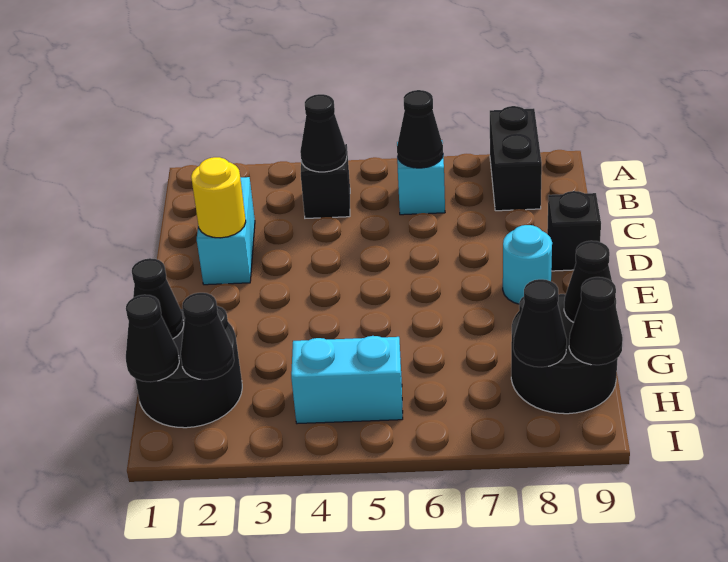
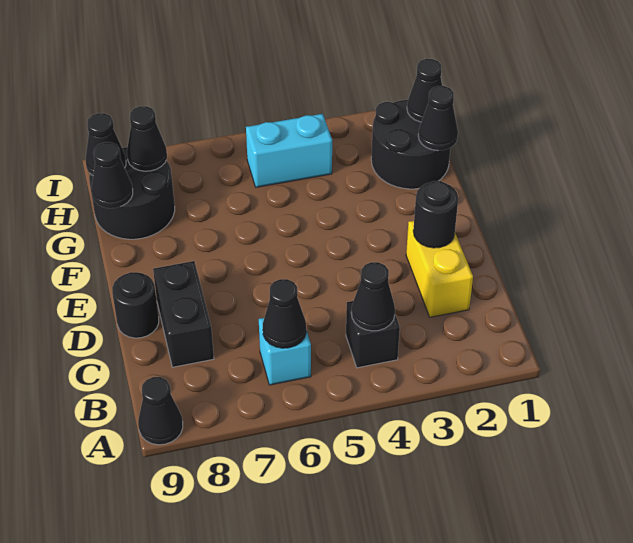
black brick A8:B8 level 1 -> black brick C8:D8 level 1
cyan brick C2:D2 level 1 -> yellow brick C2:D2 level 1
yellow round brick D2 level 2 -> black round brick D2 level 2
black brick D9 level 1 -> black round brick D9 level 1
cyan round brick E8 level 1 -> none
black cone H2 level 2 -> black cone A9 level 1

